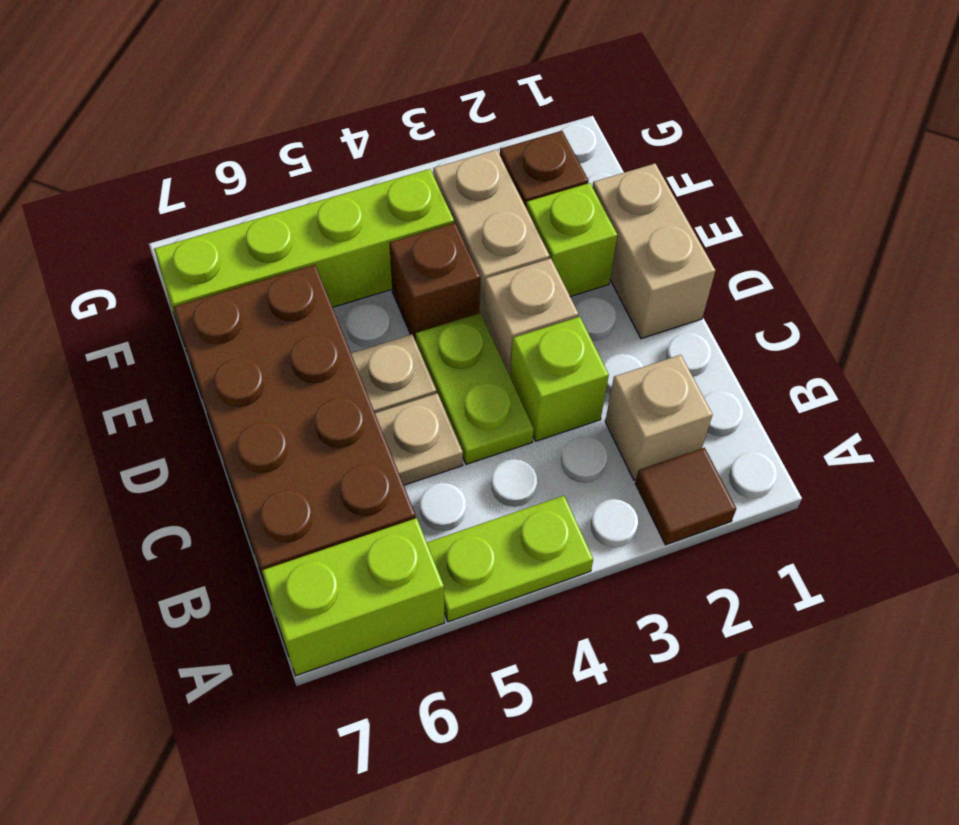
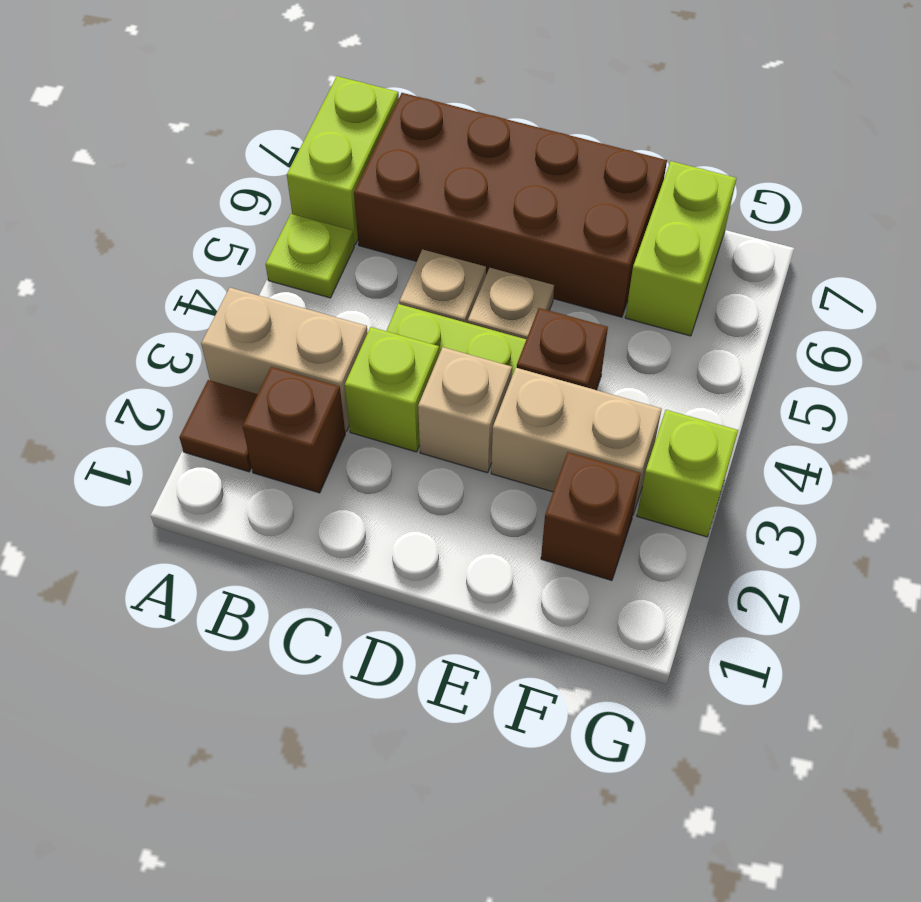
lime plate A4:A5 level 1 -> lime plate A5 level 1
tan brick B2 level 1 -> brown brick B2 level 1
tan brick D1:E1 level 1 -> tan brick A3:B3 level 1
lime brick E2 level 1 -> lime brick G3 level 1
lime brick F4:F7 level 1 -> lime brick F6:F7 level 1

